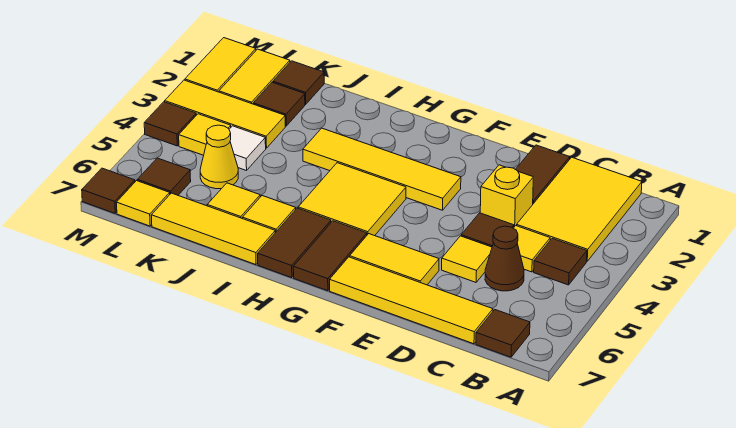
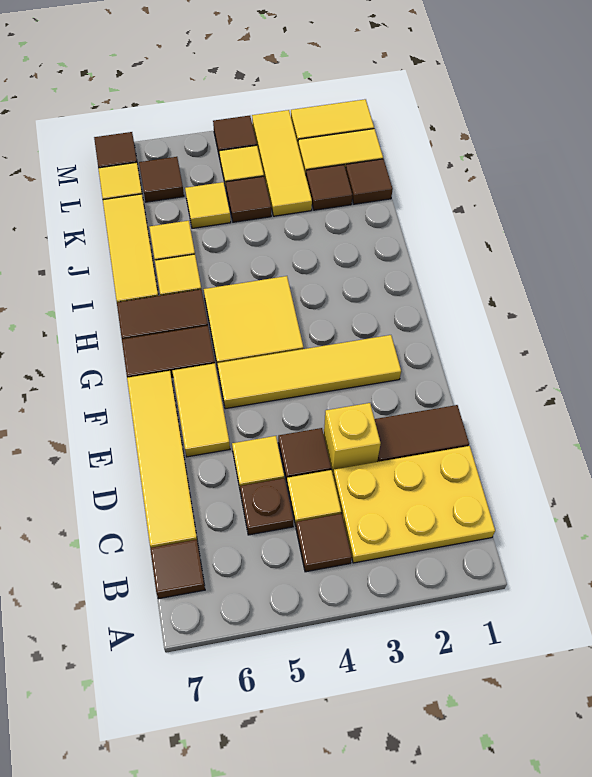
yellow tile B1:C3 level 1 -> yellow plate B1:C3 level 1
brown cone C5 level 1 -> brown plate C5 level 1
yellow tile F3:I3 level 1 -> yellow tile F2:F5 level 1
white tile K4 level 1 -> brown tile K4 level 1
yellow cone K5 level 1 -> yellow tile K5 level 1

